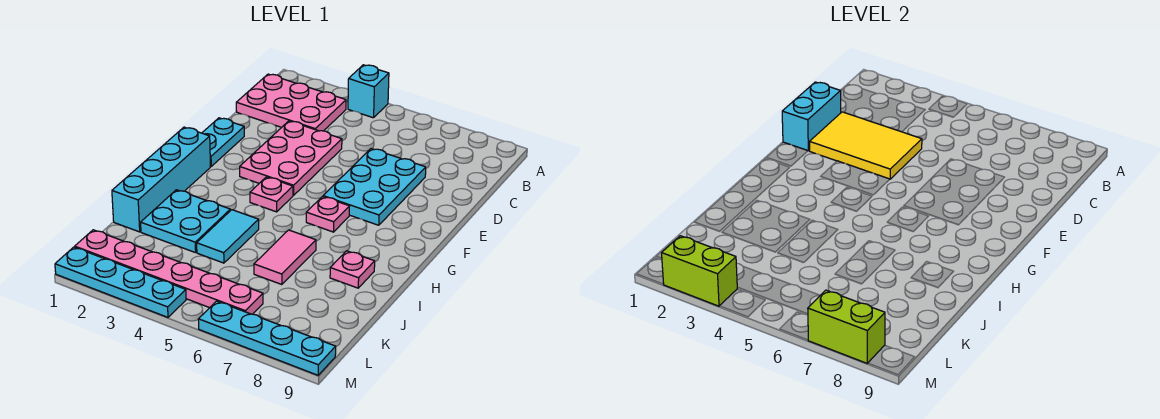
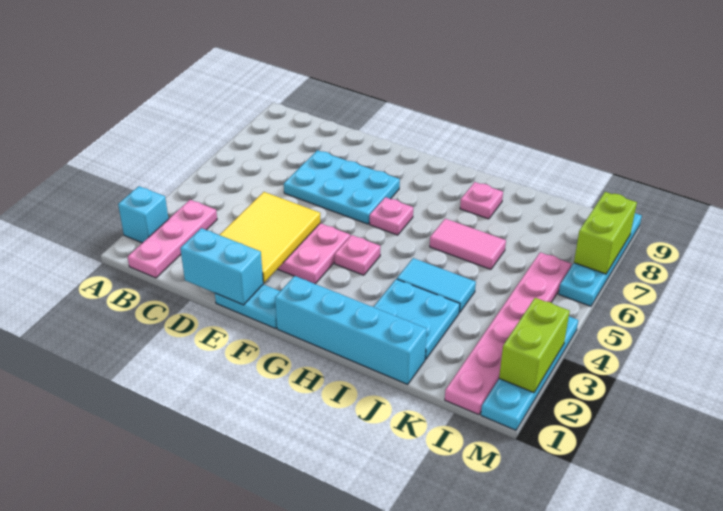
cyan brick A4 level 1 -> cyan brick A2 level 1
pink plate B1:C3 level 1 -> pink plate B1:B3 level 1

